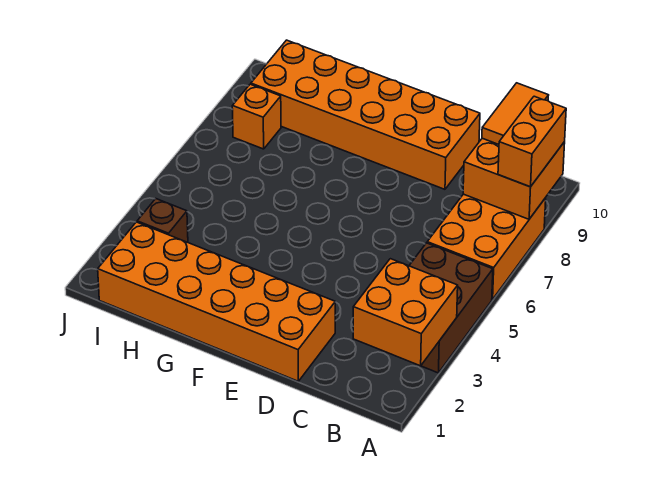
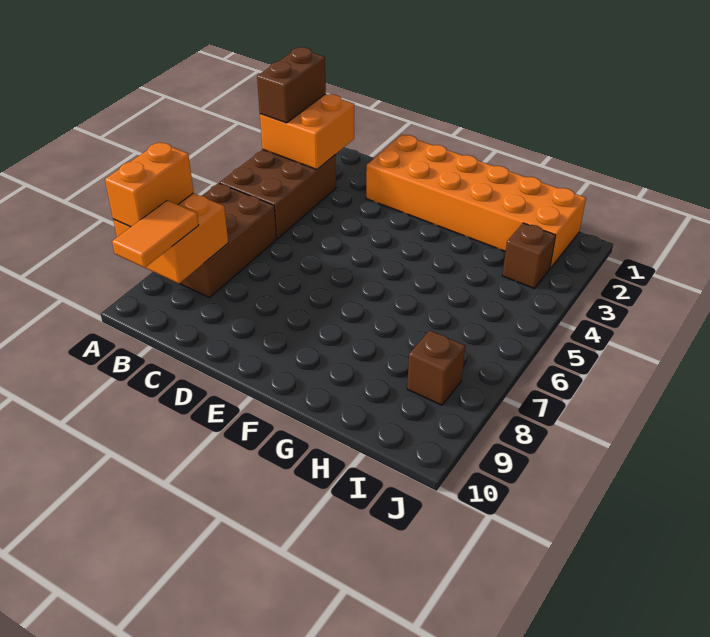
none -> brown brick A2:A3 level 3
orange brick A6:B8 level 1 -> brown brick A6:B8 level 1
orange brick D9:I10 level 1 -> none
orange brick I8 level 1 -> brown brick I8 level 1

